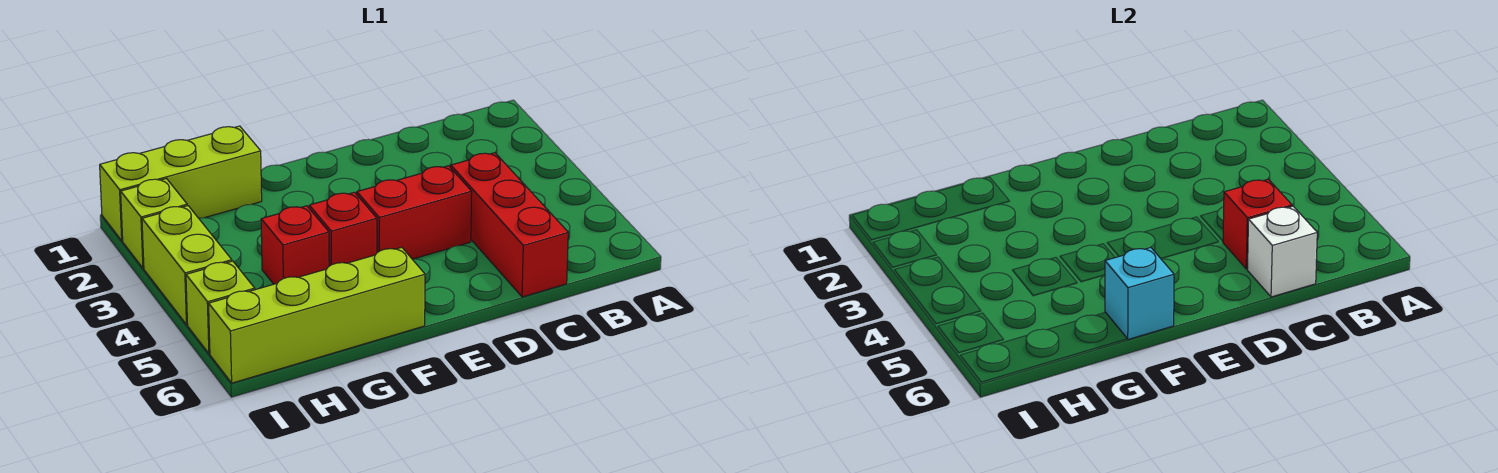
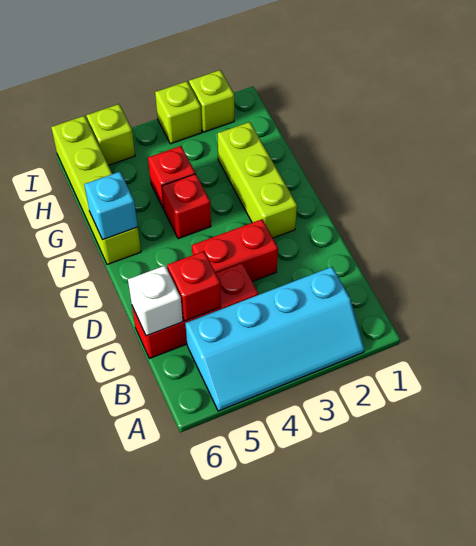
none -> cyan slope A2:B5 level 1 top B
red brick D4:E4 level 1 -> red brick D3:D4 level 1
lime brick G1:I1 level 1 -> lime brick E2:G2 level 1
lime brick I3:I4 level 1 -> lime brick I3 level 1

